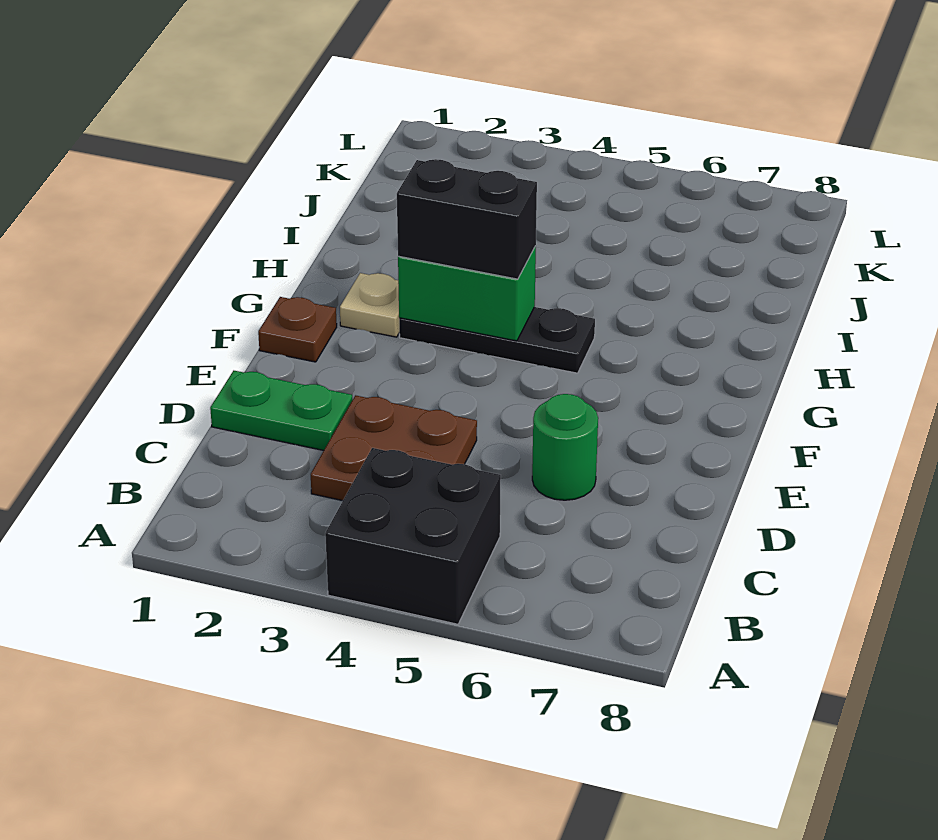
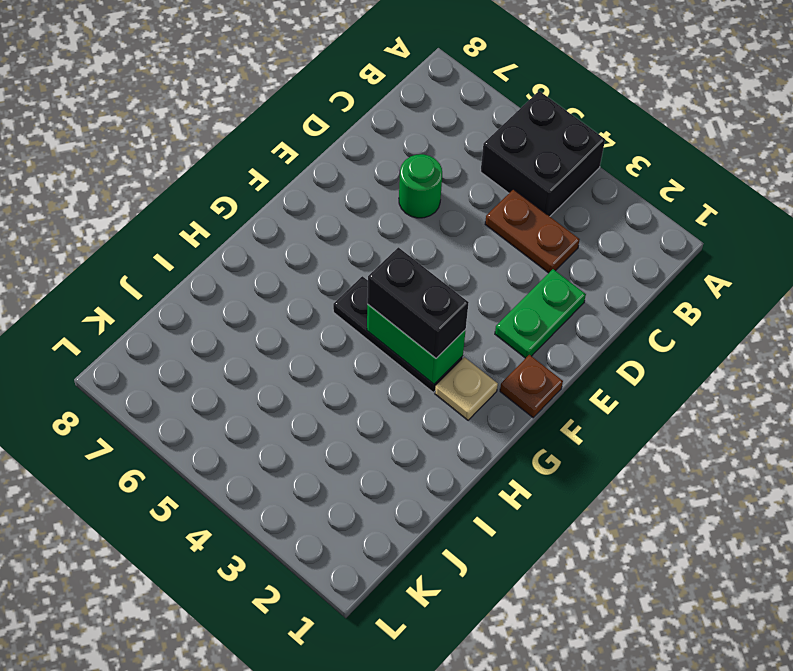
brown plate C3:D4 level 1 -> brown plate C3:C4 level 1
green plate D1:D2 level 1 -> green plate D2:E2 level 1

